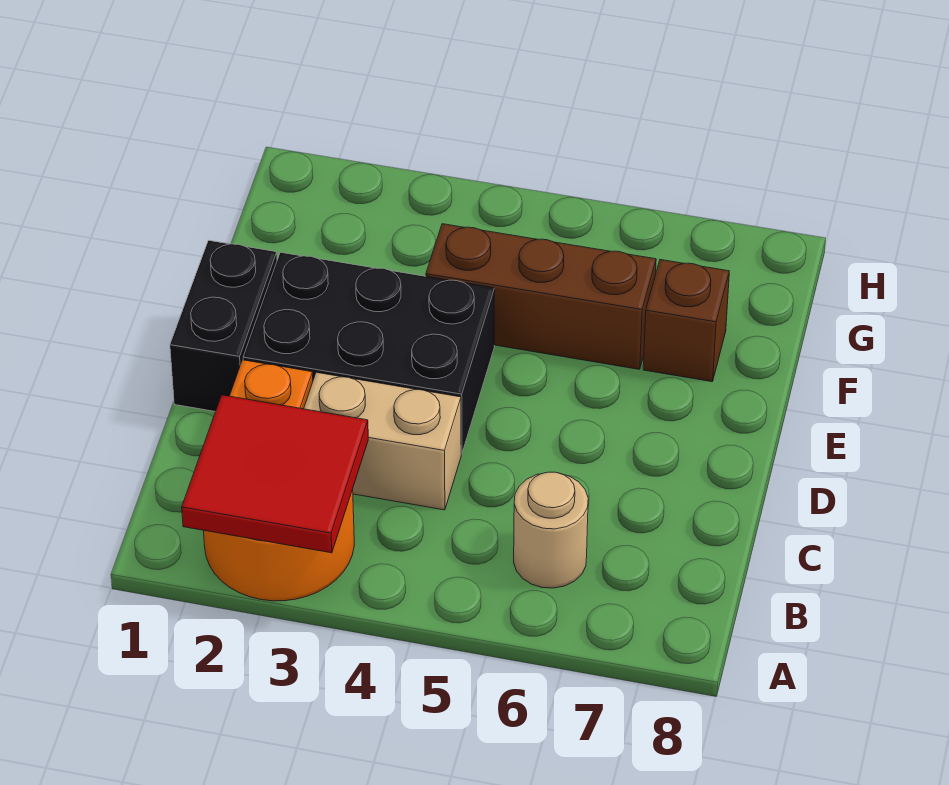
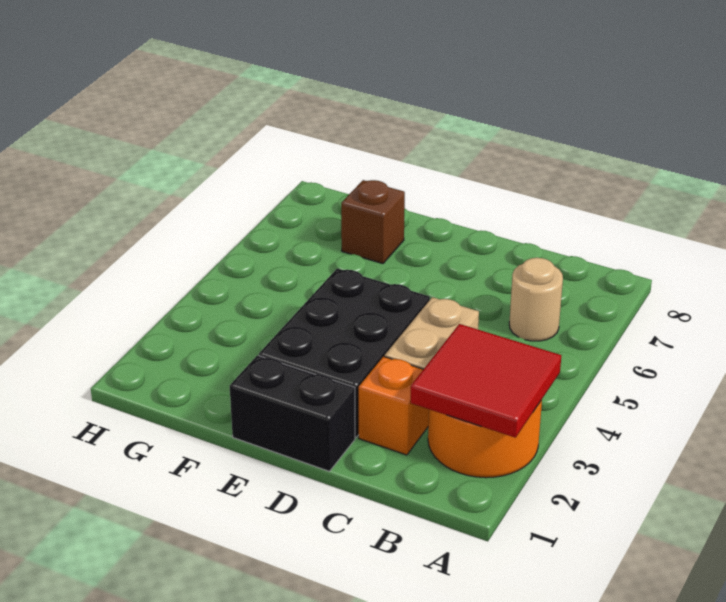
brown brick F4:F6 level 1 -> none

